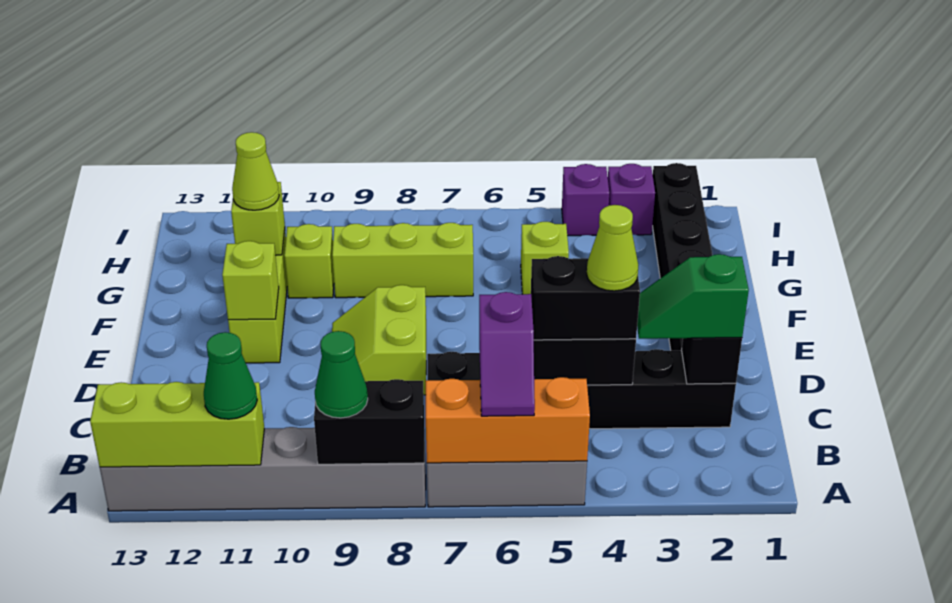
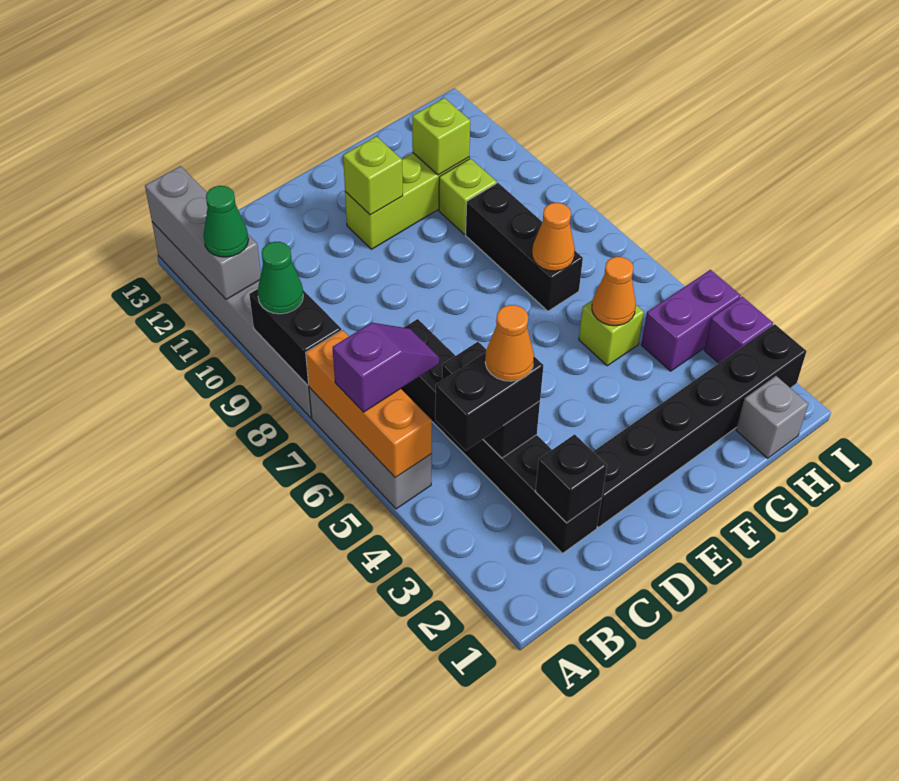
purple slope A6:B6 level 3 top B -> purple slope A6:B6 level 3 top A
lime brick A11:A13 level 2 -> grey brick A11:A13 level 2
green slope C2:C3 level 3 top 2 -> none
black brick C4:C5 level 3 -> black brick B4:C4 level 3
lime cone C4 level 4 -> orange cone C4 level 4
lime slope D8:E9 level 1 top 8 -> none
none -> orange cone G5 level 2
lime brick G7:G9 level 1 -> black brick G7:G9 level 1
none -> orange cone G7 level 2
lime cone G11 level 3 -> none
none -> grey brick H1 level 1
purple brick I4 level 1 -> purple brick H4:I4 level 1

